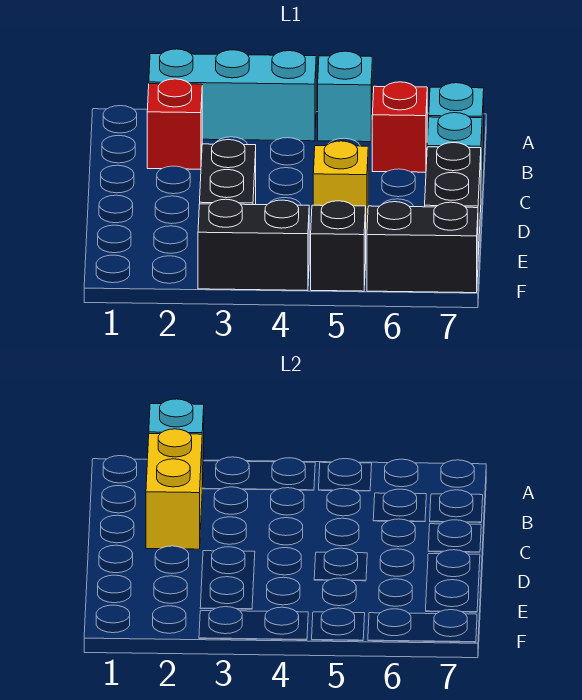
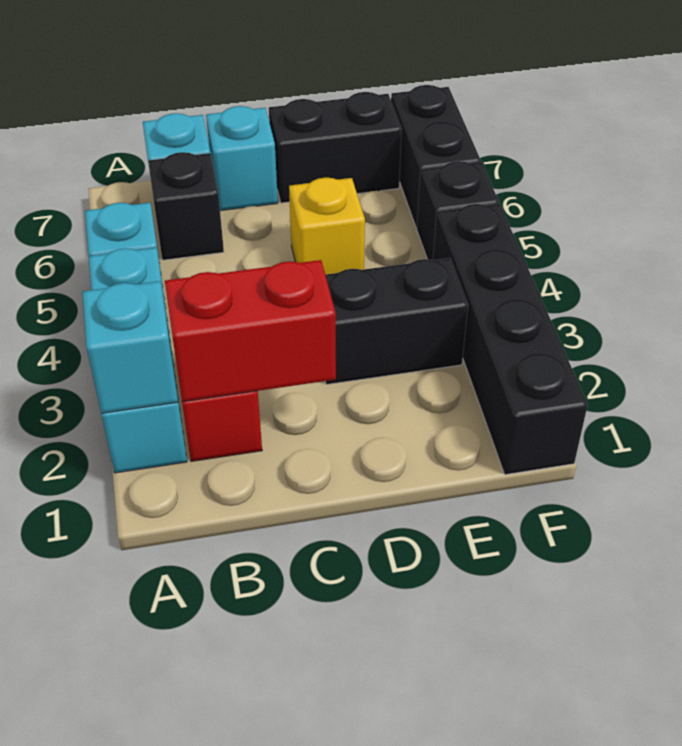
yellow brick B2:C2 level 2 -> red brick B2:C2 level 2
red brick B6 level 1 -> black brick B6 level 1
black brick F3:F4 level 1 -> black brick F1:F4 level 1

